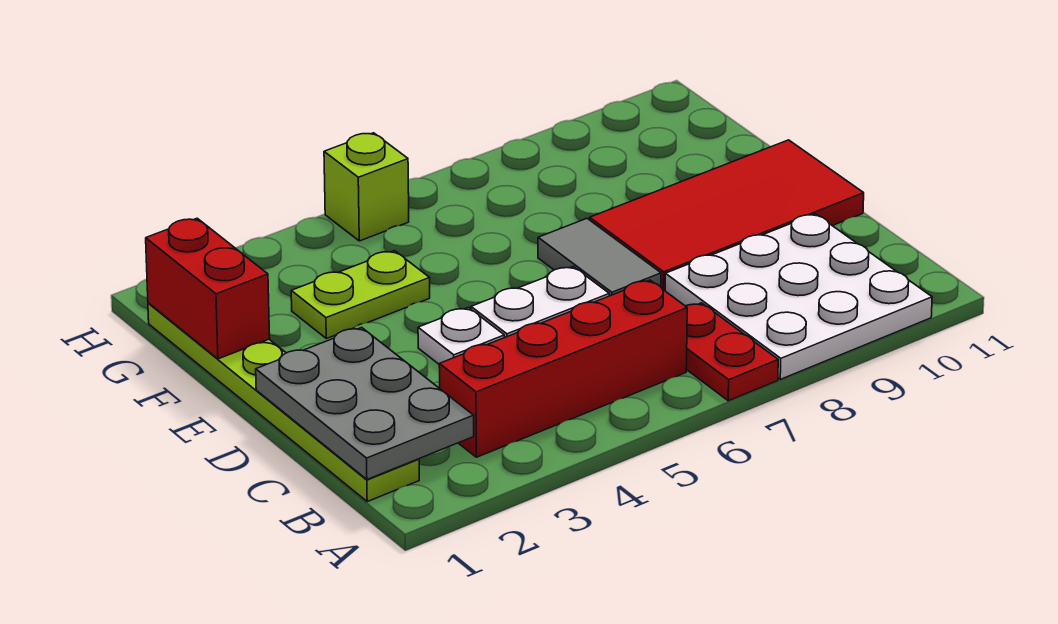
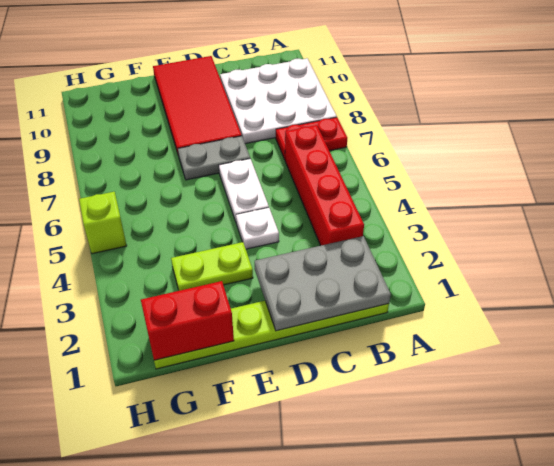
grey tile D7:E7 level 1 -> grey plate D7:E7 level 1
lime plate F3:F4 level 1 -> lime plate E3:F3 level 1

